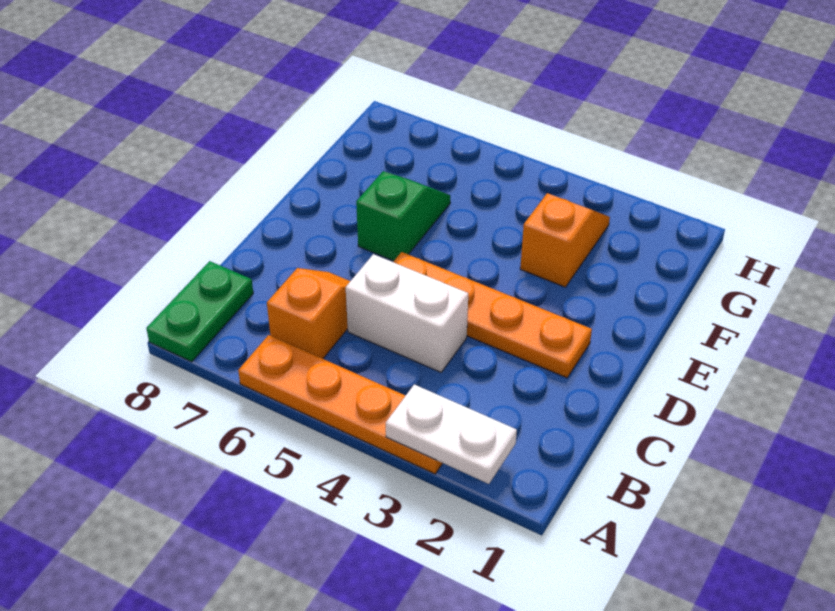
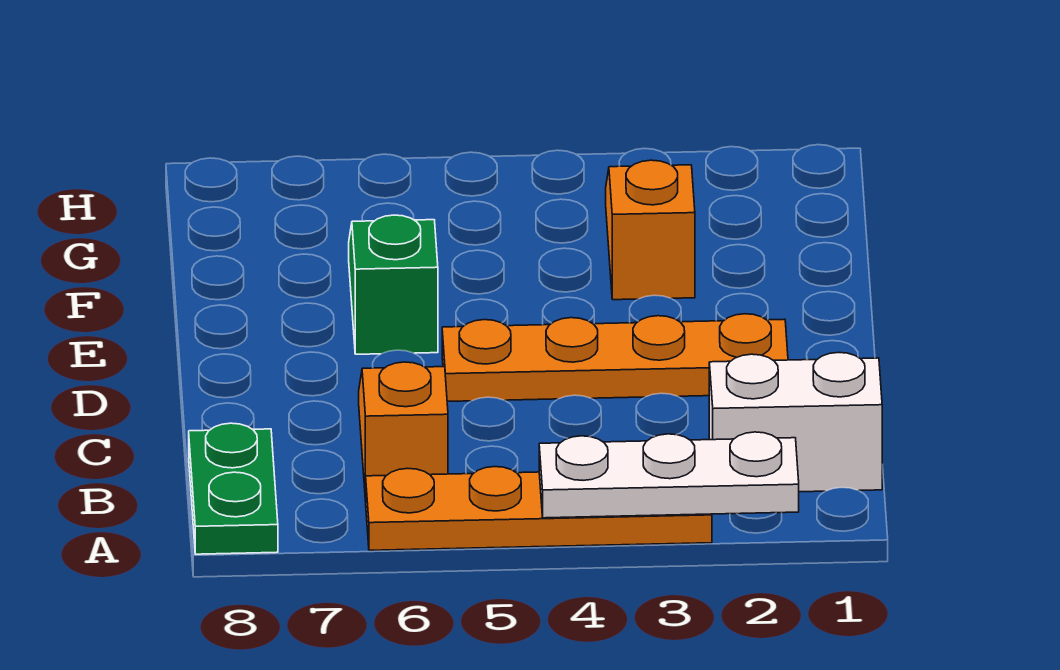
white plate A2:A3 level 2 -> white plate A2:A4 level 2
white brick C4:C5 level 1 -> white brick B1:B2 level 1

